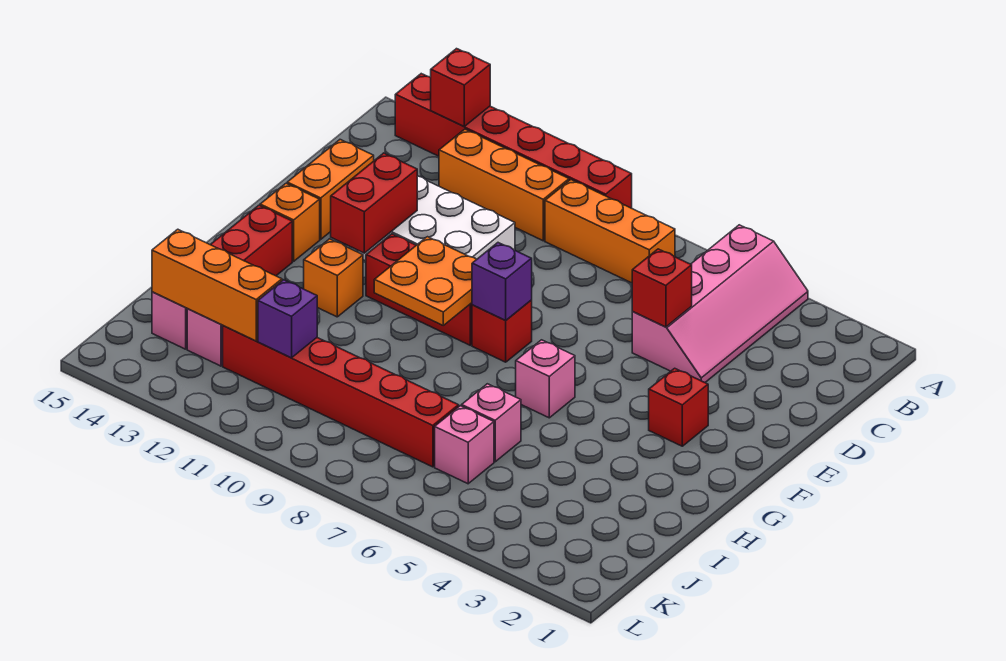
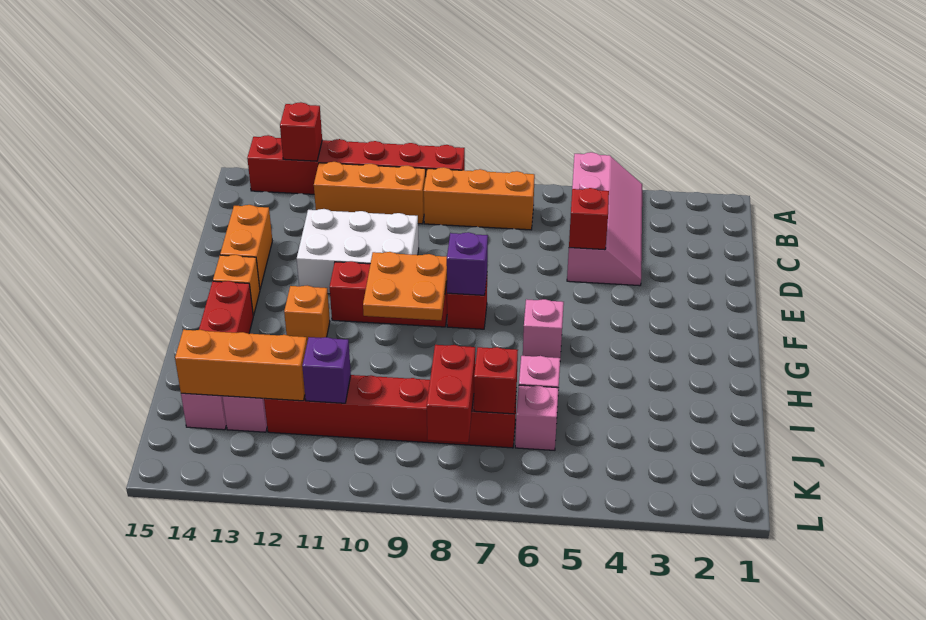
red brick E12:F12 level 2 -> red brick J8:K8 level 2
red brick F3 level 1 -> red brick J7 level 2

